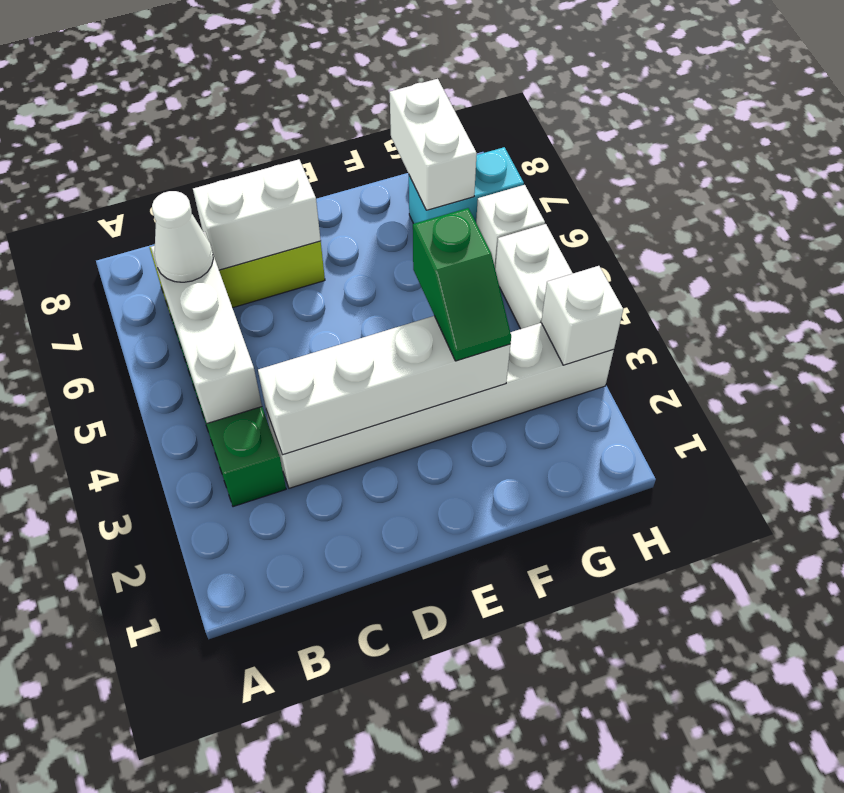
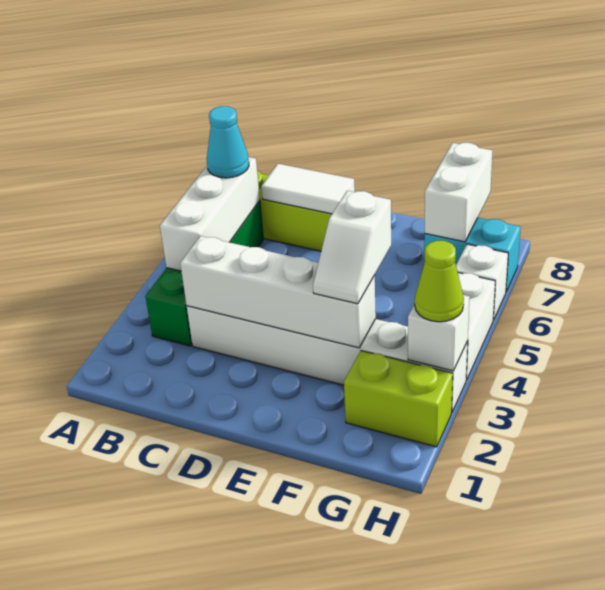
white cone B6 level 3 -> cyan cone B6 level 3
white brick C7:D7 level 2 -> white tile C7:D7 level 2
green slope F3:F4 level 3 top 4 -> white slope F3:F4 level 3 top 4
none -> lime brick G2:H2 level 1
none -> lime cone H3 level 3

